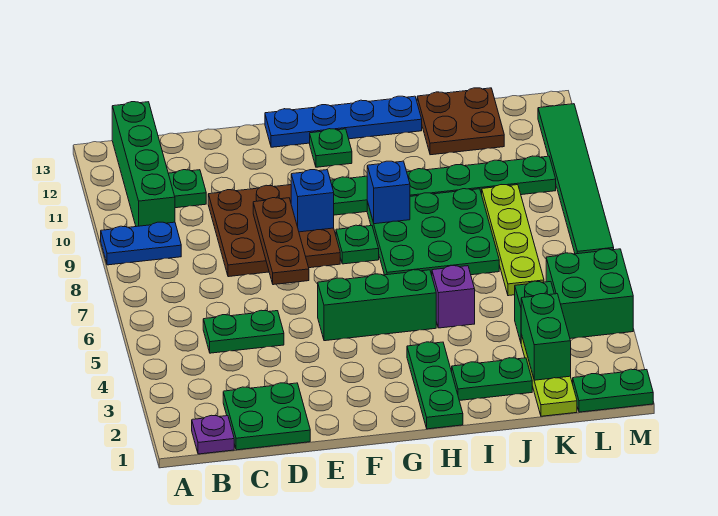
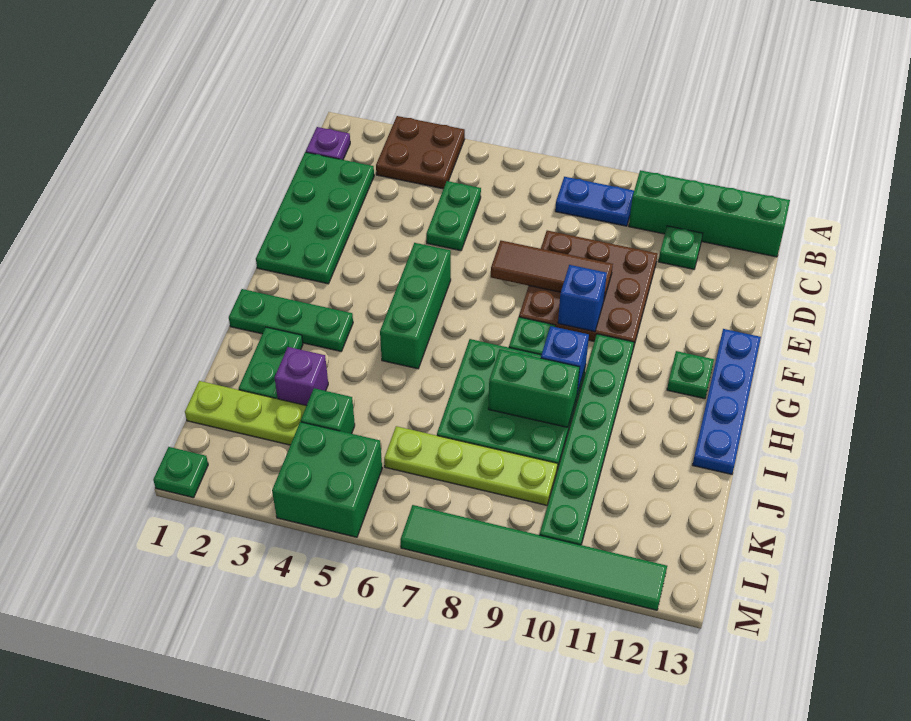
blue plate A9:B9 level 1 -> blue plate B8:B9 level 1
green plate C1:D2 level 1 -> green plate C1:F2 level 1
brown plate E7:E9 level 2 -> brown tile E7:E9 level 2
purple brick I5 level 1 -> purple brick J3 level 1
brown plate J12:K13 level 1 -> brown plate A3:B4 level 1
green brick K2:K3 level 2 -> green brick I8:I9 level 2
green plate L1:M1 level 1 -> green plate M1 level 1

